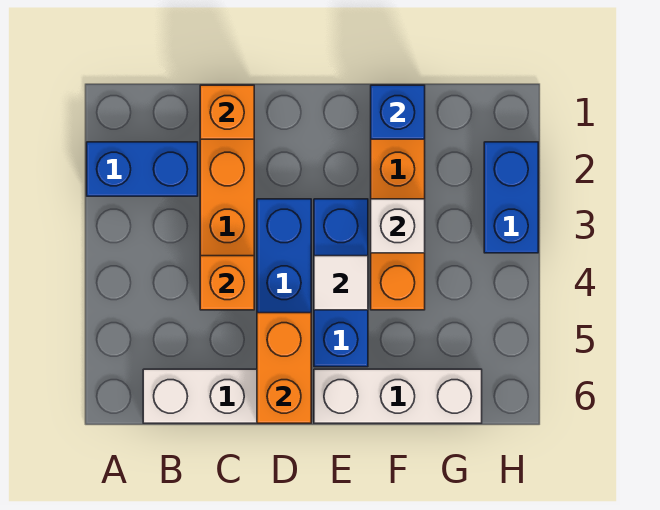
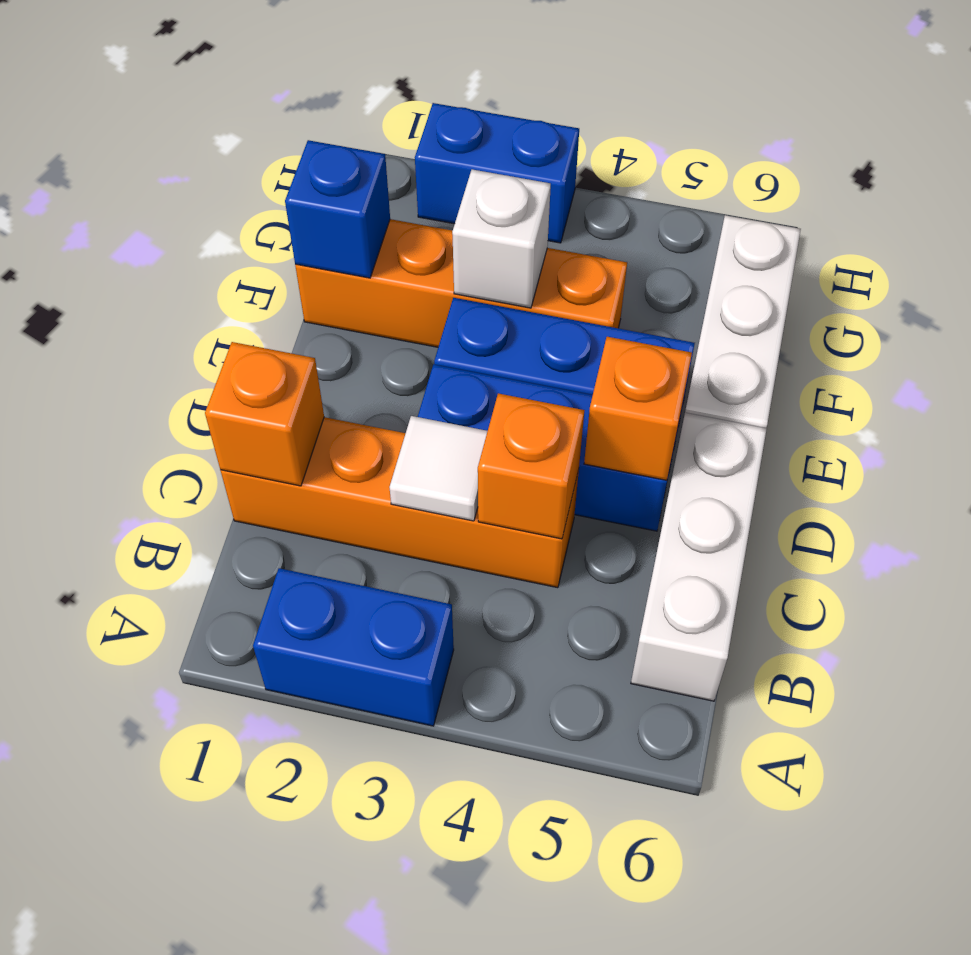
blue brick A2:B2 level 1 -> blue brick A2:A3 level 1
orange brick D5:D6 level 2 -> orange brick D5 level 2
white tile E4 level 2 -> white tile C3 level 2

